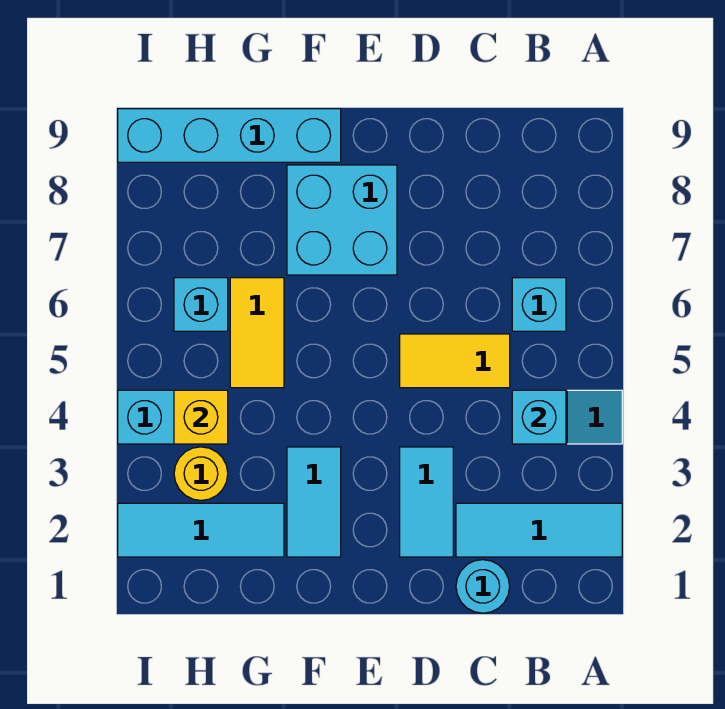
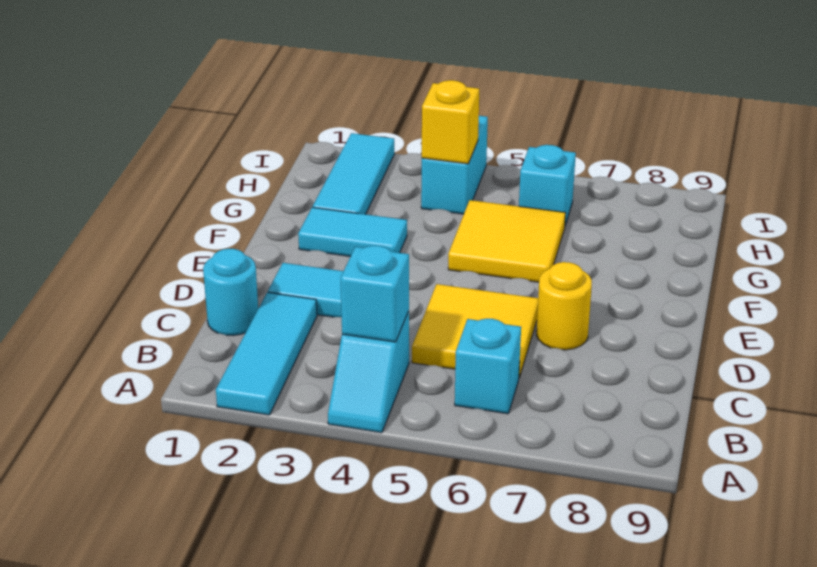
yellow tile C5:D5 level 1 -> yellow tile C5:D6 level 1
cyan brick E7:F8 level 1 -> none
cyan brick F9:I9 level 1 -> none
yellow tile G5:G6 level 1 -> yellow tile F5:G6 level 1
yellow round brick H3 level 1 -> yellow round brick D7 level 1

